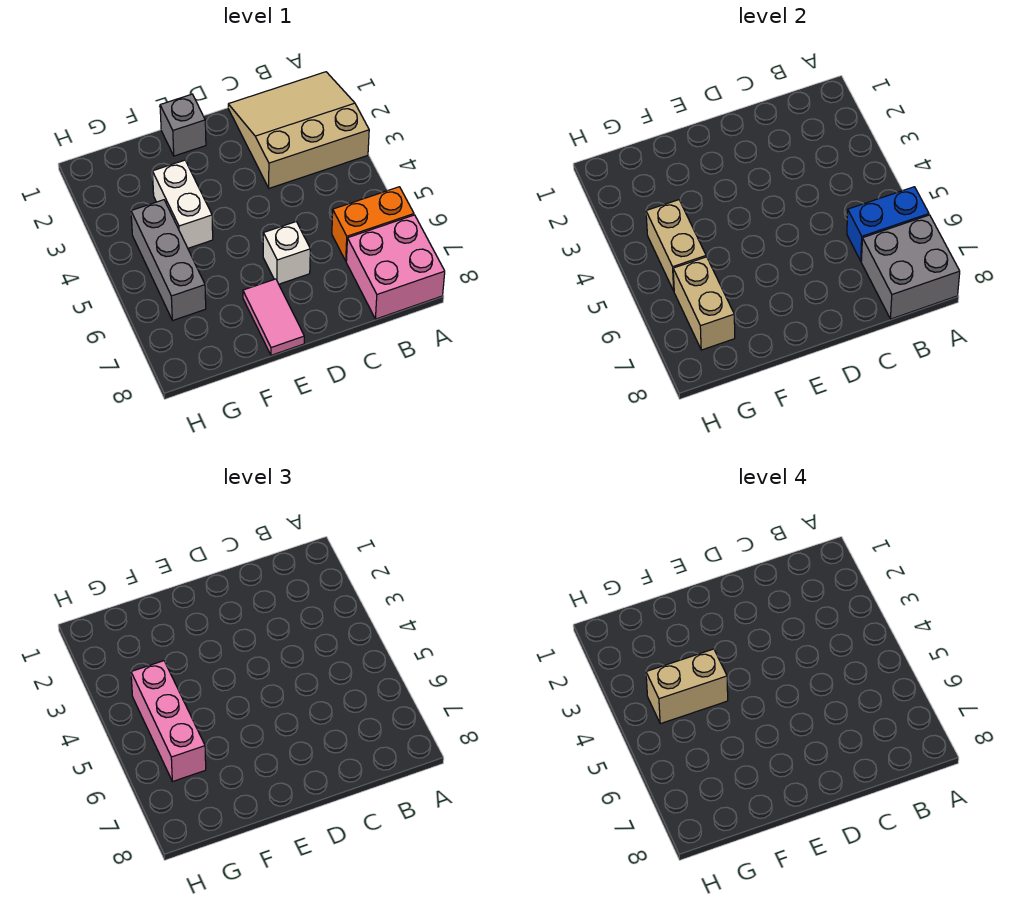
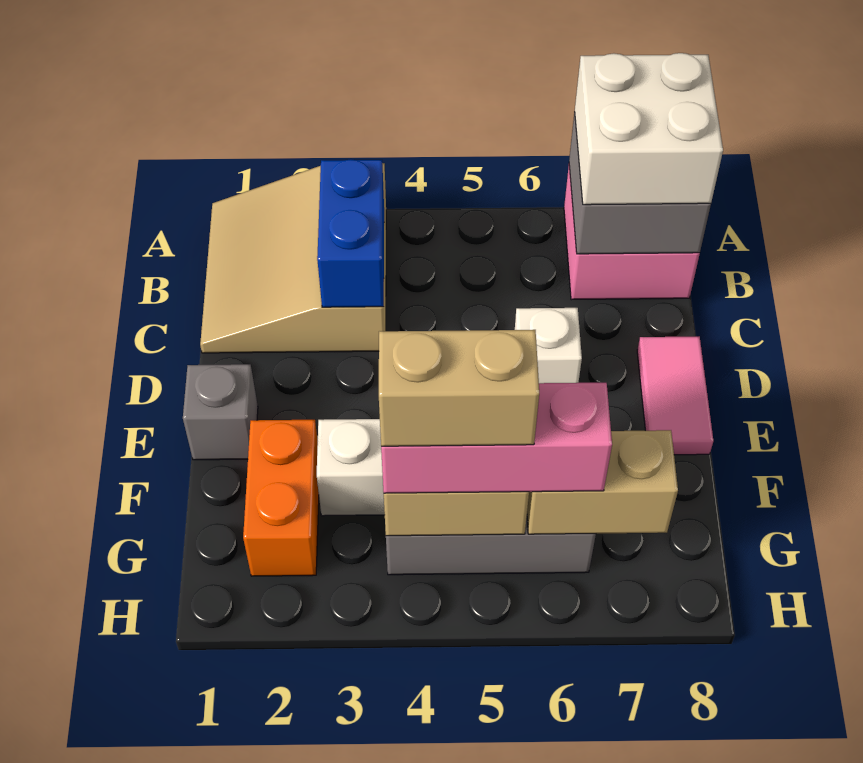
orange brick A6:B6 level 1 -> orange brick F2:G2 level 1
blue brick A6:B6 level 2 -> blue brick B3:C3 level 2
none -> white brick A7:B8 level 3
pink tile E7:E8 level 1 -> pink tile D8:E8 level 1
tan brick F4:G4 level 4 -> tan brick G4:G5 level 4

